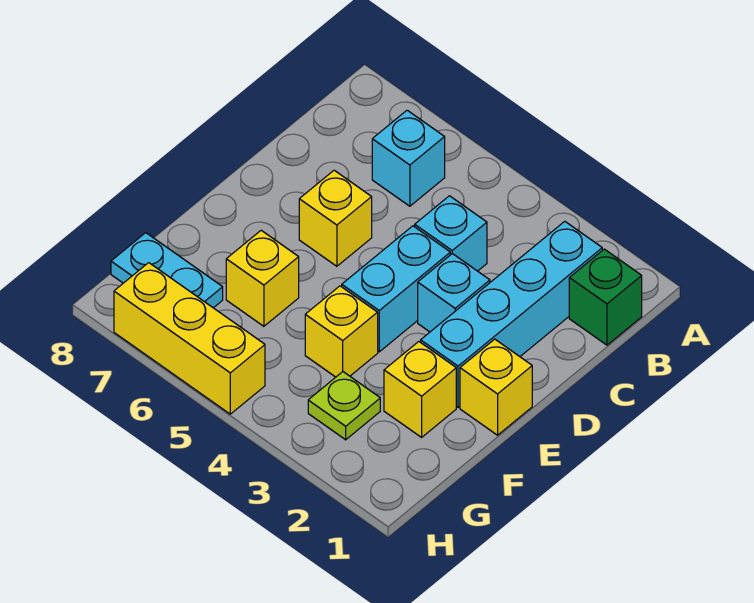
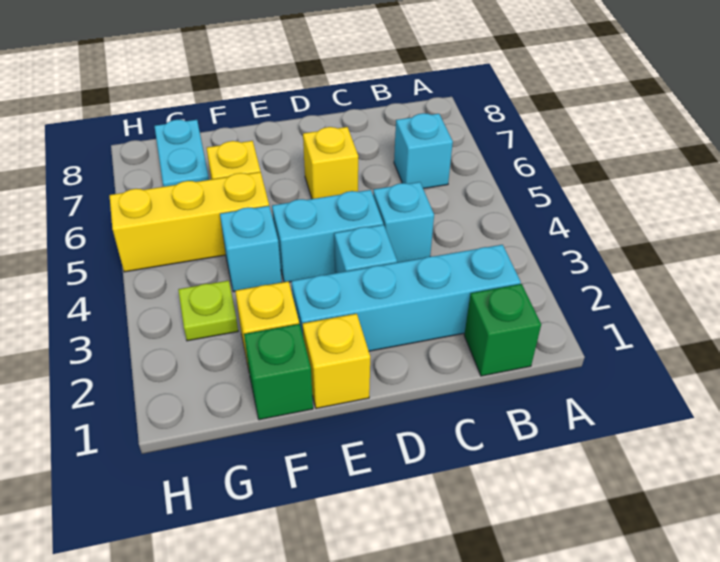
none -> green brick F1 level 1
yellow brick F4 level 1 -> cyan brick F4 level 1
yellow brick H5:H7 level 1 -> yellow brick F5:H5 level 1

